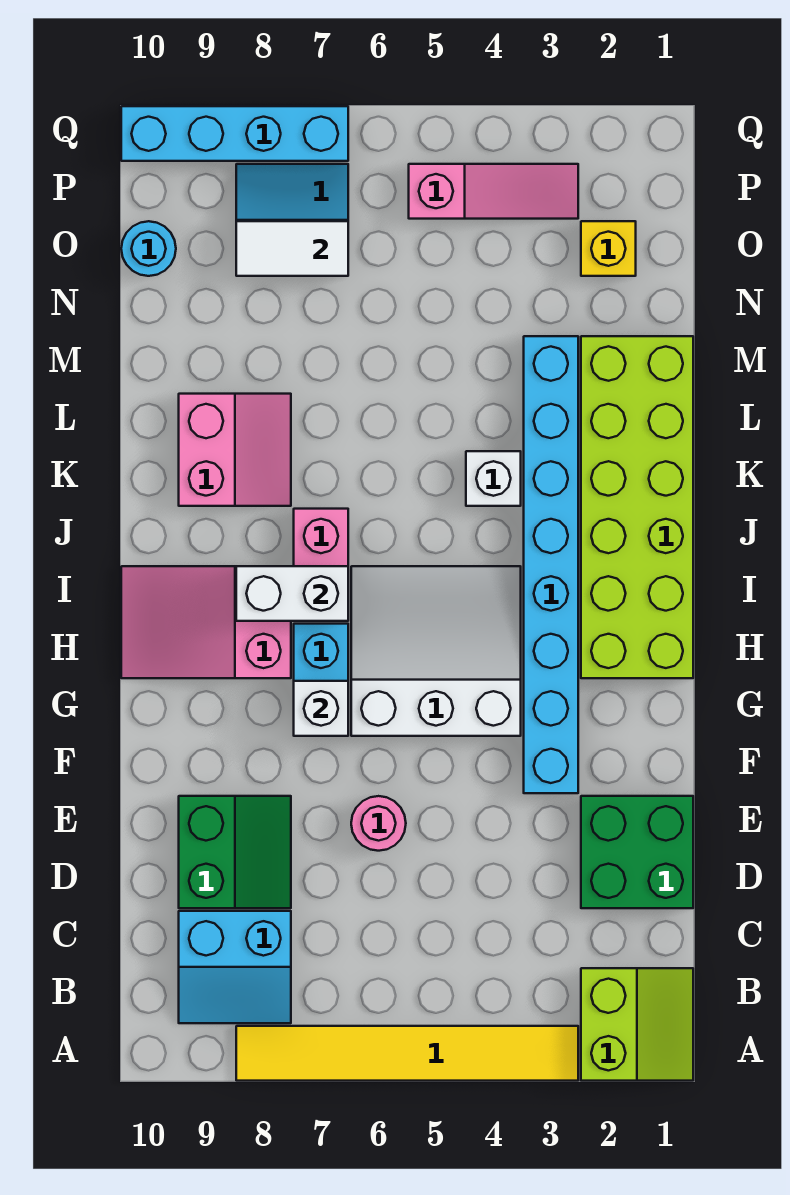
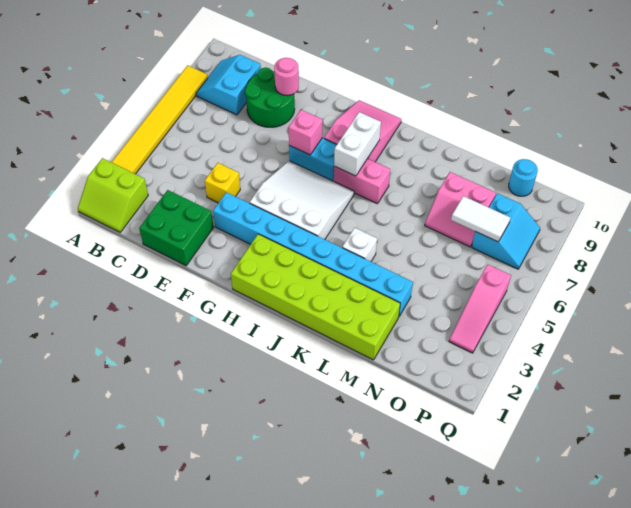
green slope D8:E9 level 1 top 9 -> green round brick D8:E9 level 1
pink round brick E6 level 1 -> pink round brick E9 level 2
white slope G4:I6 level 1 top G -> white slope G4:I6 level 1 top 4
white brick G7 level 2 -> pink brick G7 level 2
pink slope K8:L9 level 1 top 9 -> pink slope M7:N8 level 1 top 8
yellow brick O2 level 1 -> yellow brick E4 level 1
white tile O7:O8 level 2 -> white tile N7:O7 level 2
cyan brick Q7:Q10 level 1 -> none

